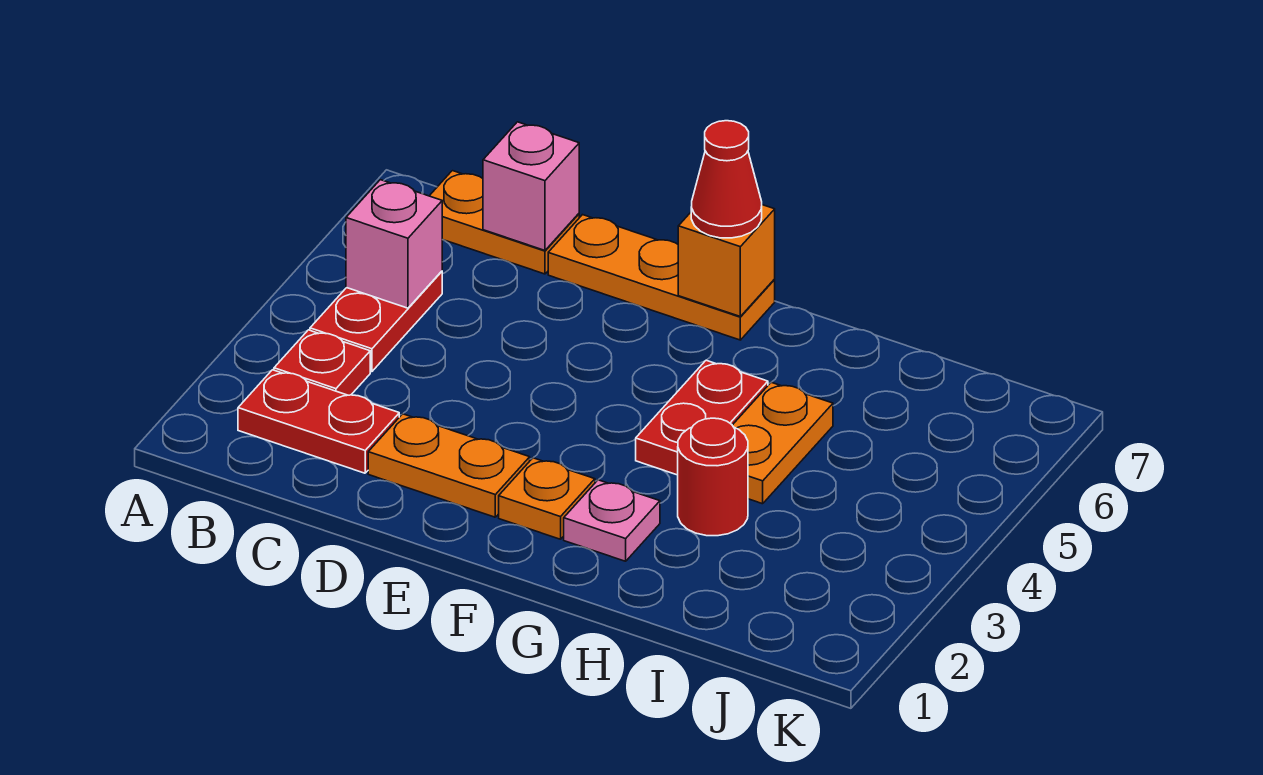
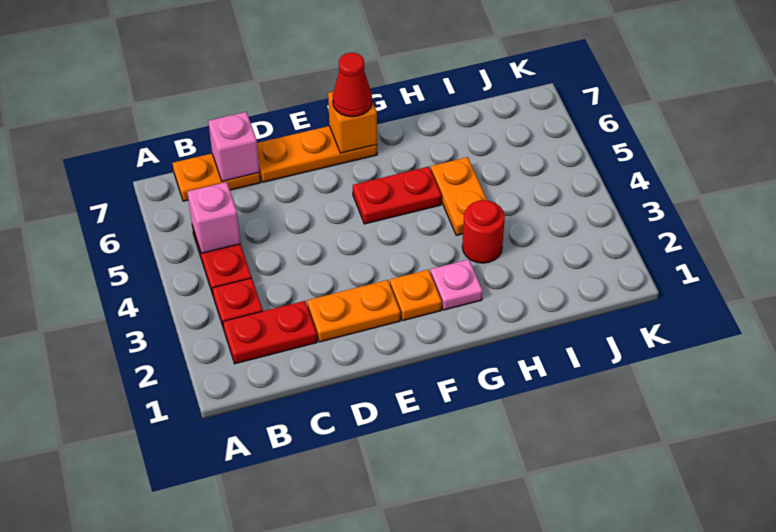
red plate G4:G5 level 1 -> red plate F5:G5 level 1

